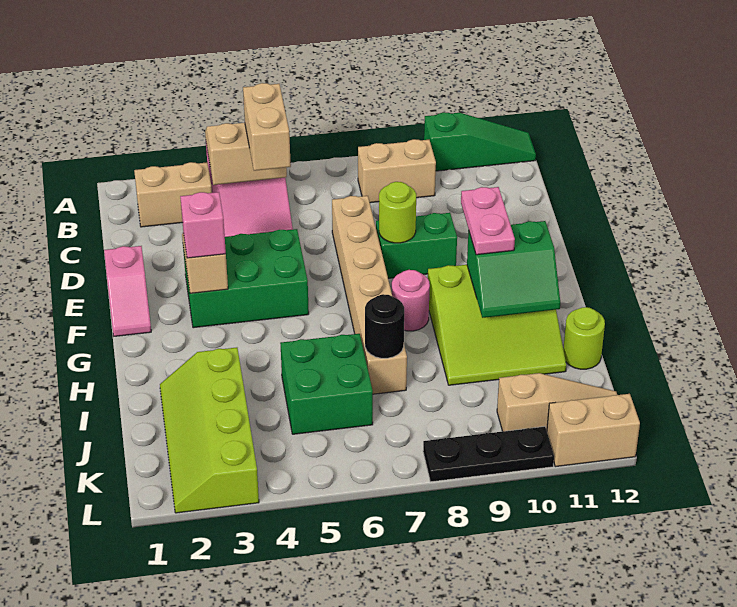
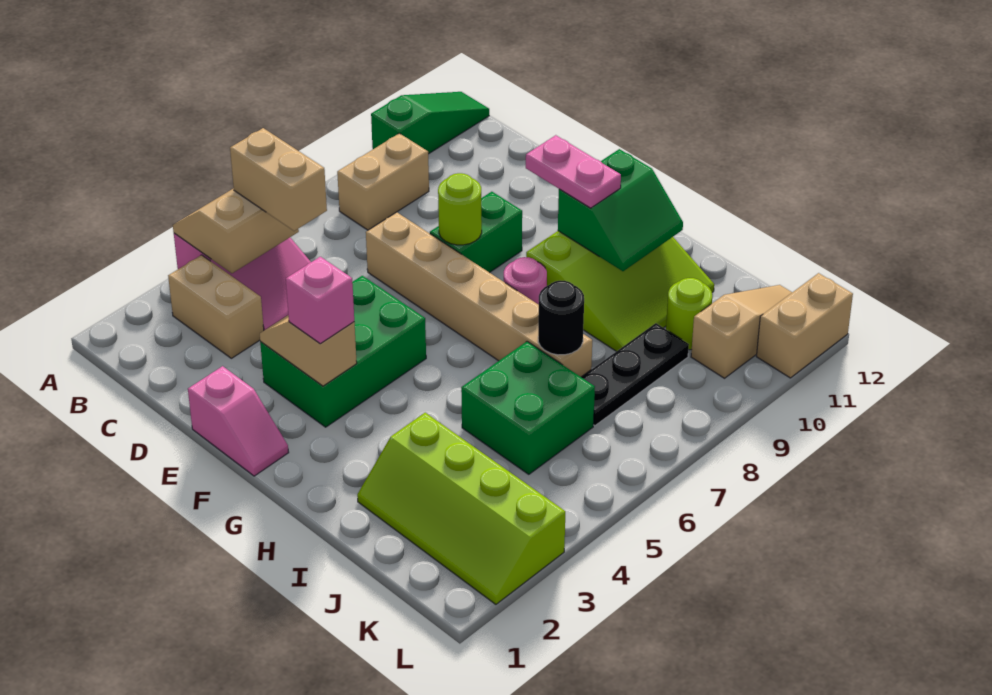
tan brick B2:B3 level 1 -> tan brick B3:C3 level 1
lime round brick I12 level 1 -> lime round brick J10 level 1
black plate L8:L10 level 1 -> black plate J7:J9 level 1

